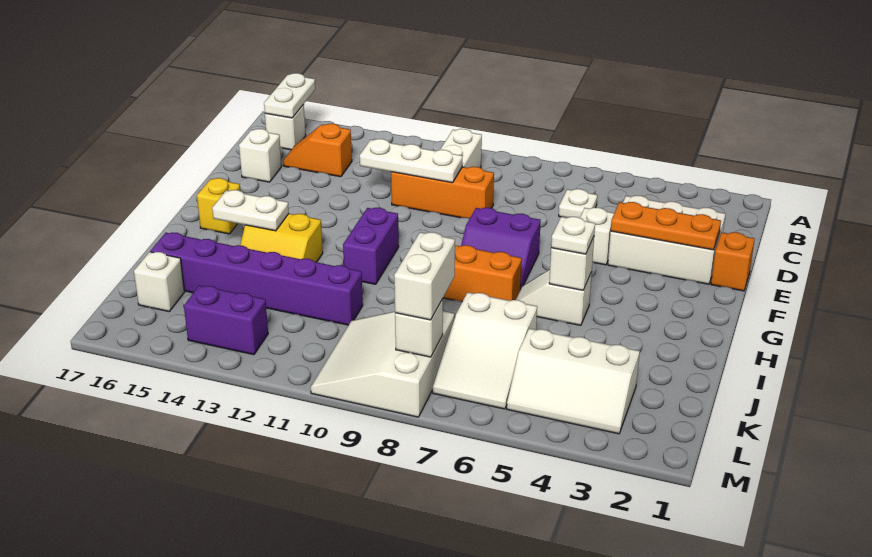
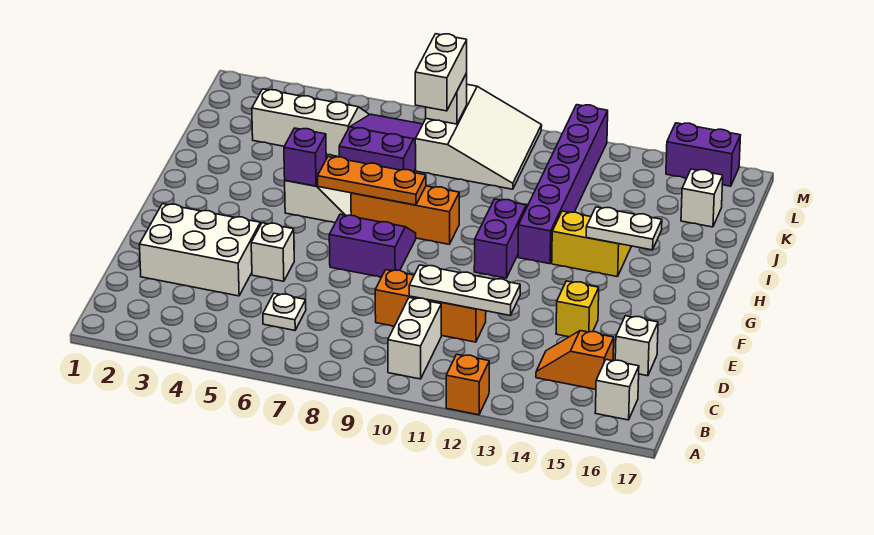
white plate A16:B16 level 2 -> none
orange slope C14:C15 level 1 top 14 -> orange slope C14:C15 level 1 top 15
orange brick E1 level 1 -> orange brick A12 level 1
orange plate E2:E4 level 2 -> orange plate H6:H8 level 2
yellow brick G16 level 1 -> yellow brick E14 level 1
white brick H5 level 2 -> purple brick H5 level 2
white plate H5 level 3 -> none
white slope J6:L7 level 1 top J -> purple slope J6:L7 level 1 top J
purple brick J11:J16 level 1 -> purple brick H12:M12 level 1
purple brick L13:L14 level 1 -> purple brick M15:M16 level 1

